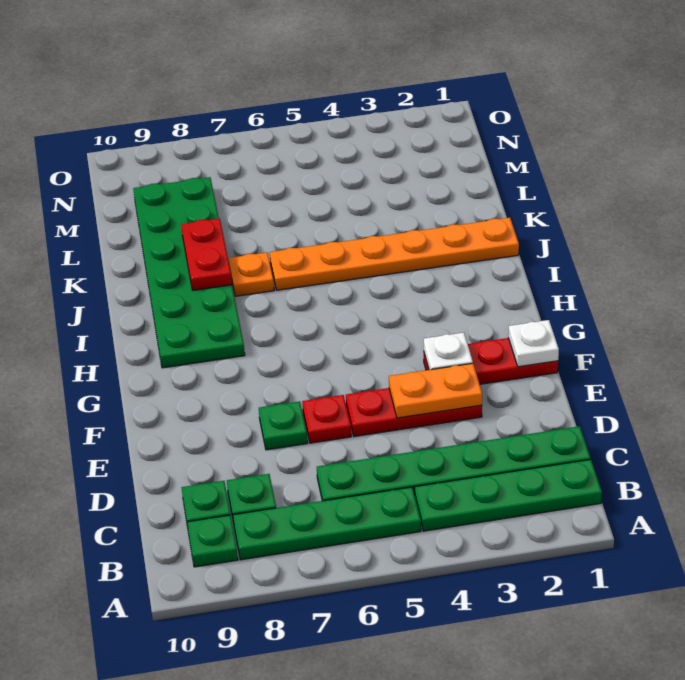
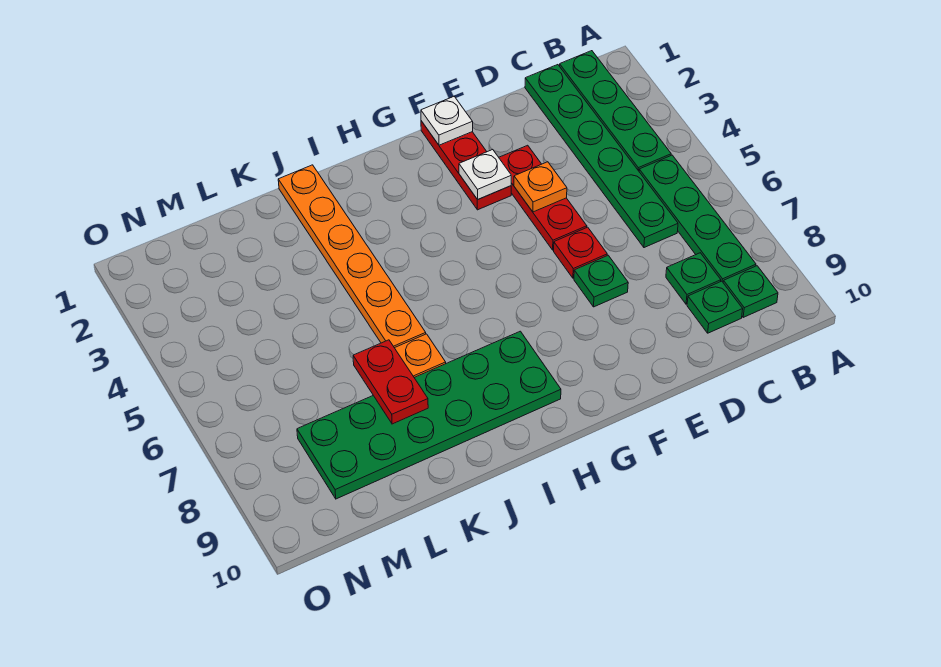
orange plate E3:E4 level 2 -> orange plate E4 level 2
red plate J8:K8 level 2 -> red plate K7:K8 level 2

